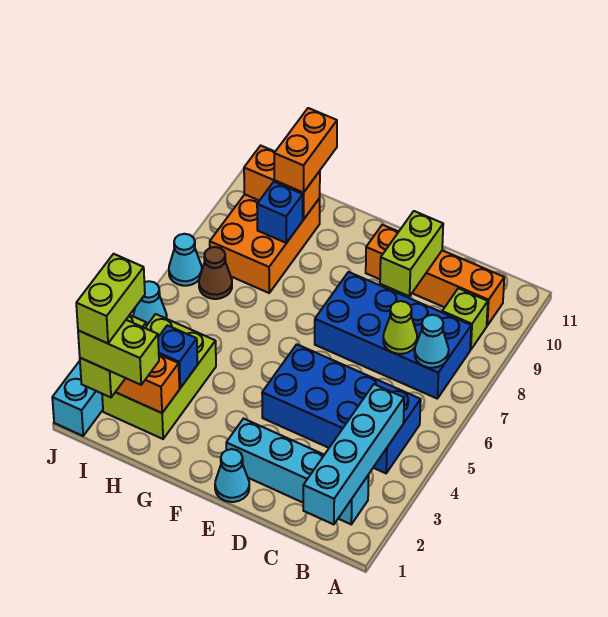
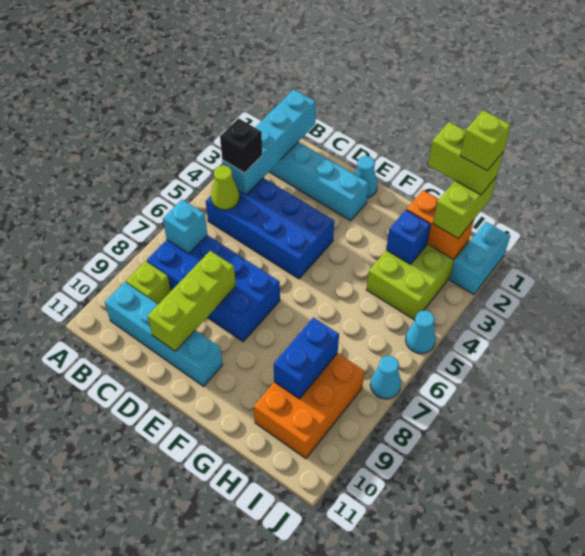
none -> black brick B4 level 3
cyan cone B7 level 2 -> cyan brick B7 level 2
orange brick B10:E10 level 1 -> cyan brick B10:E10 level 1
lime cone C7 level 2 -> lime cone B5 level 2
lime brick D9:D10 level 2 -> lime brick D8:D10 level 2
blue brick H9 level 2 -> blue brick H8:H9 level 2
orange brick H10:I10 level 2 -> none
orange brick H10:H11 level 3 -> none
lime brick I1:I2 level 5 -> lime brick I1 level 5
brown cone I7 level 1 -> none

